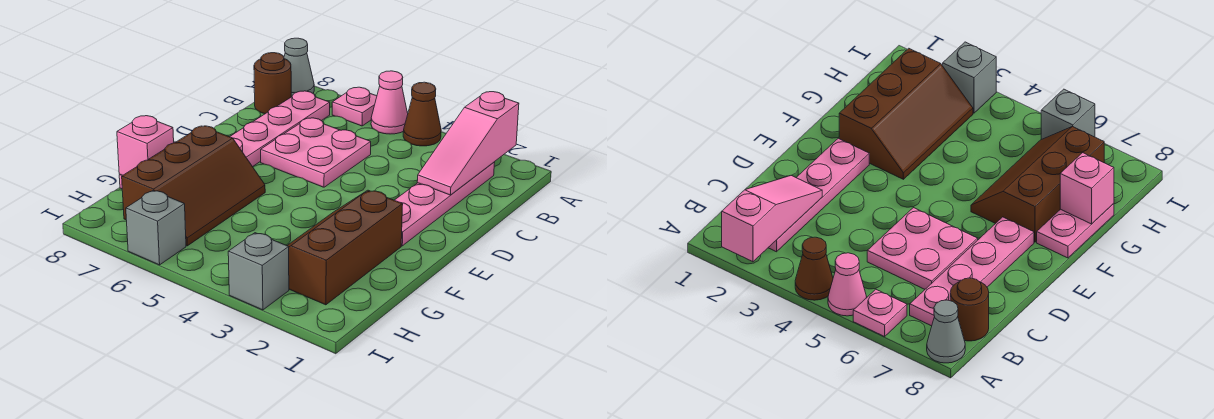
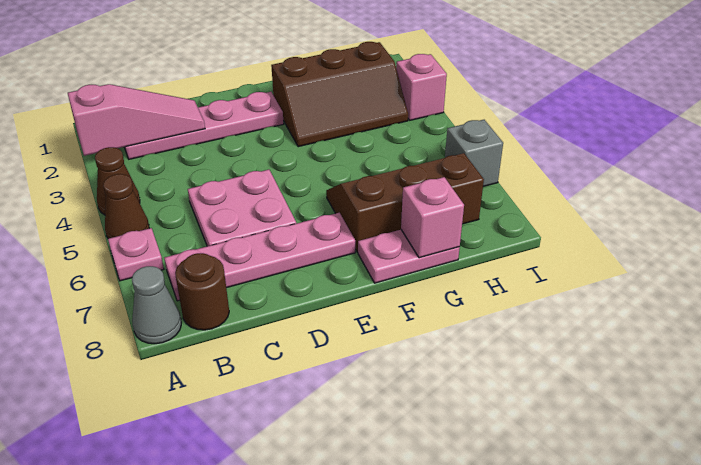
pink cone A5 level 1 -> brown cone A5 level 1
grey brick I3 level 1 -> pink brick I3 level 1

